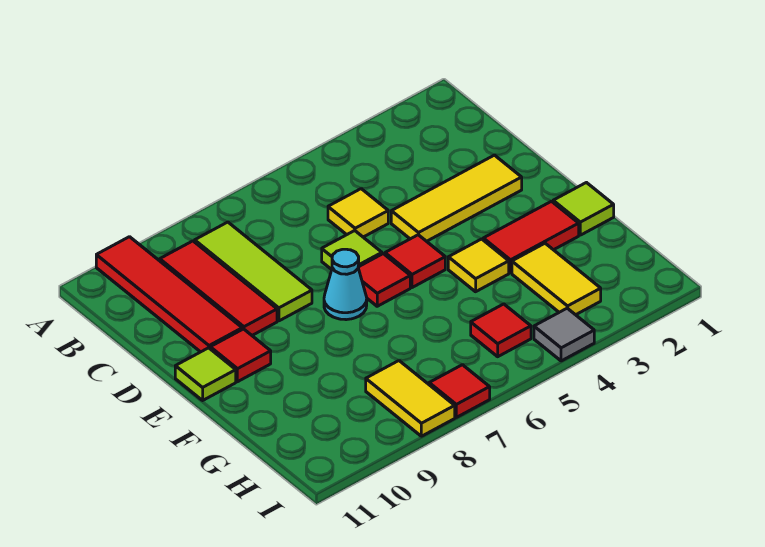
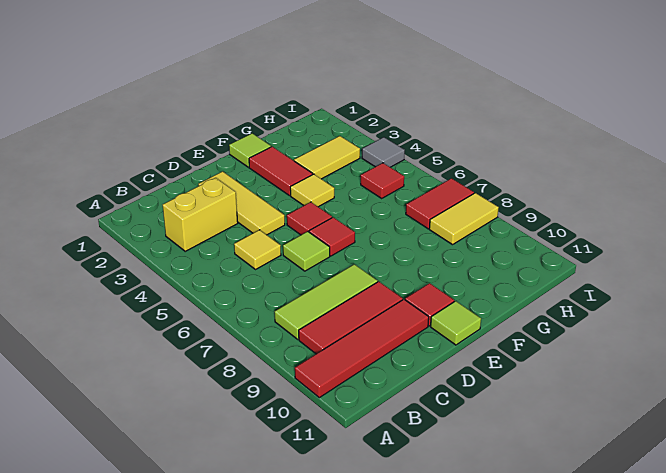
none -> yellow brick B3:C3 level 1
cyan cone E7 level 1 -> none
red tile I7 level 1 -> red tile H7:I7 level 1

